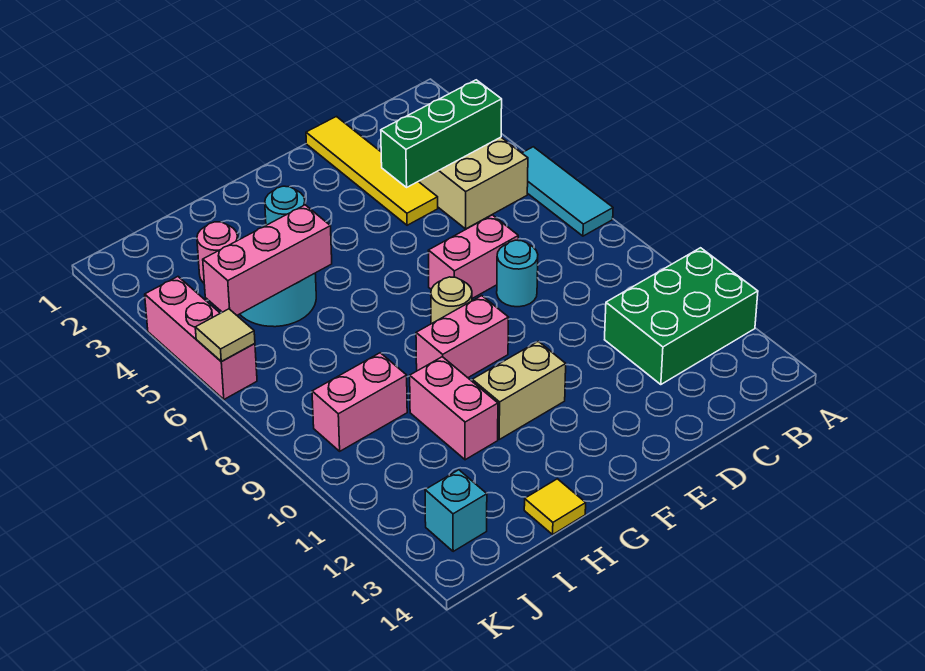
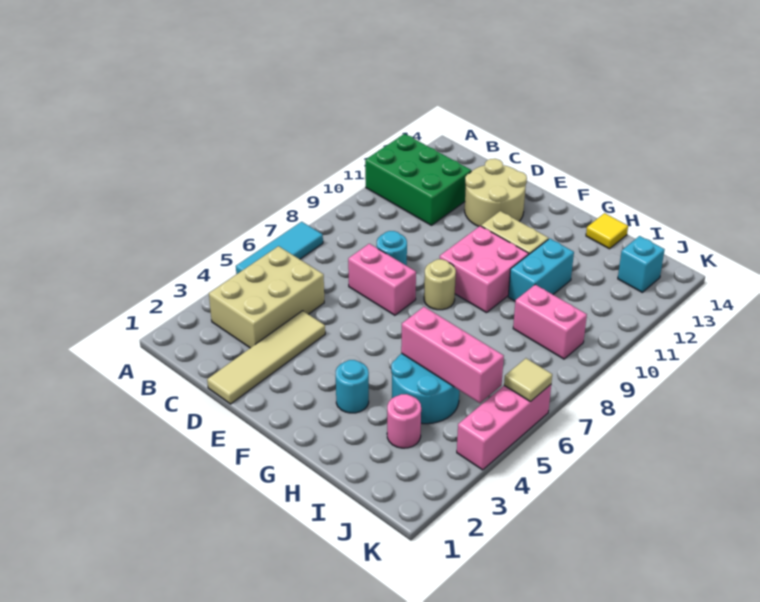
green brick B4:D4 level 2 -> none
yellow tile D1:D4 level 1 -> tan tile D1:D4 level 1
none -> tan round brick D12:E13 level 1
pink brick F9:G9 level 1 -> pink brick F9:G10 level 1
pink brick H10:H11 level 1 -> cyan brick H10:H11 level 1

